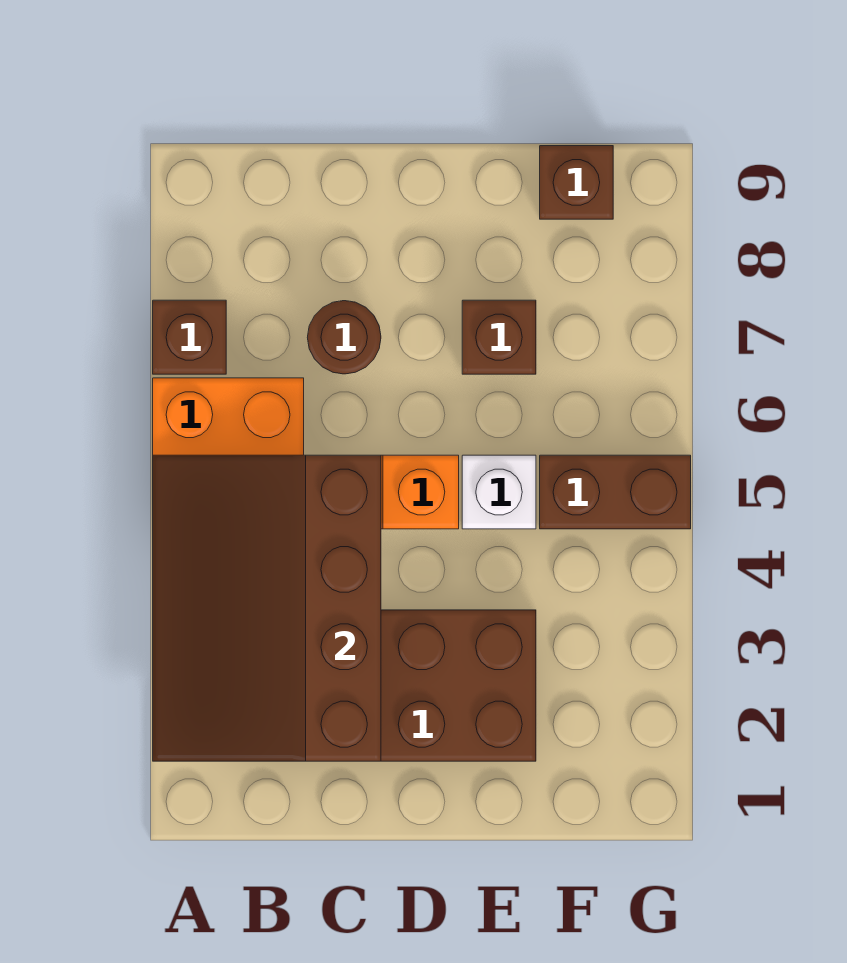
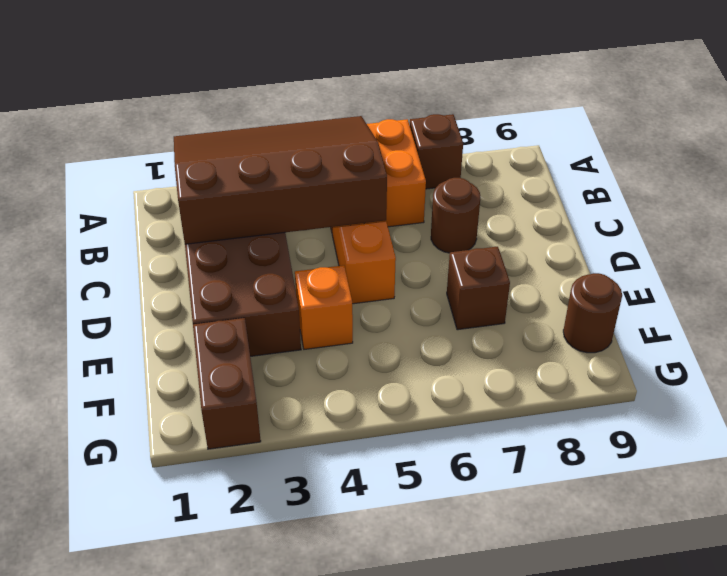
none -> orange brick E4 level 1
white brick E5 level 1 -> none
brown brick F5:G5 level 1 -> brown brick F2:G2 level 1
brown brick F9 level 1 -> brown round brick F9 level 1

